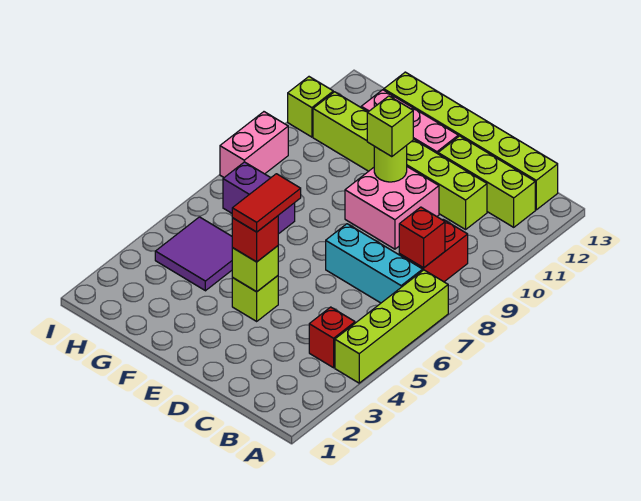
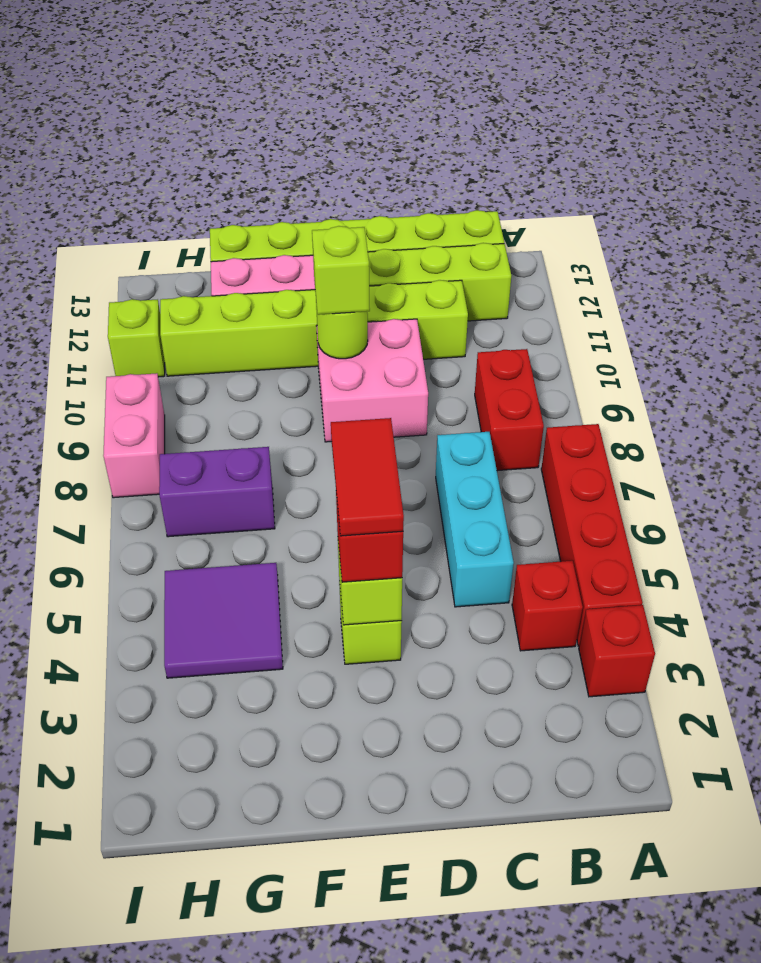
lime brick A4:A7 level 1 -> red brick A4:A7 level 1
cyan brick B7:D7 level 1 -> cyan brick C5:C7 level 1
red brick B8 level 2 -> red brick A3 level 1

